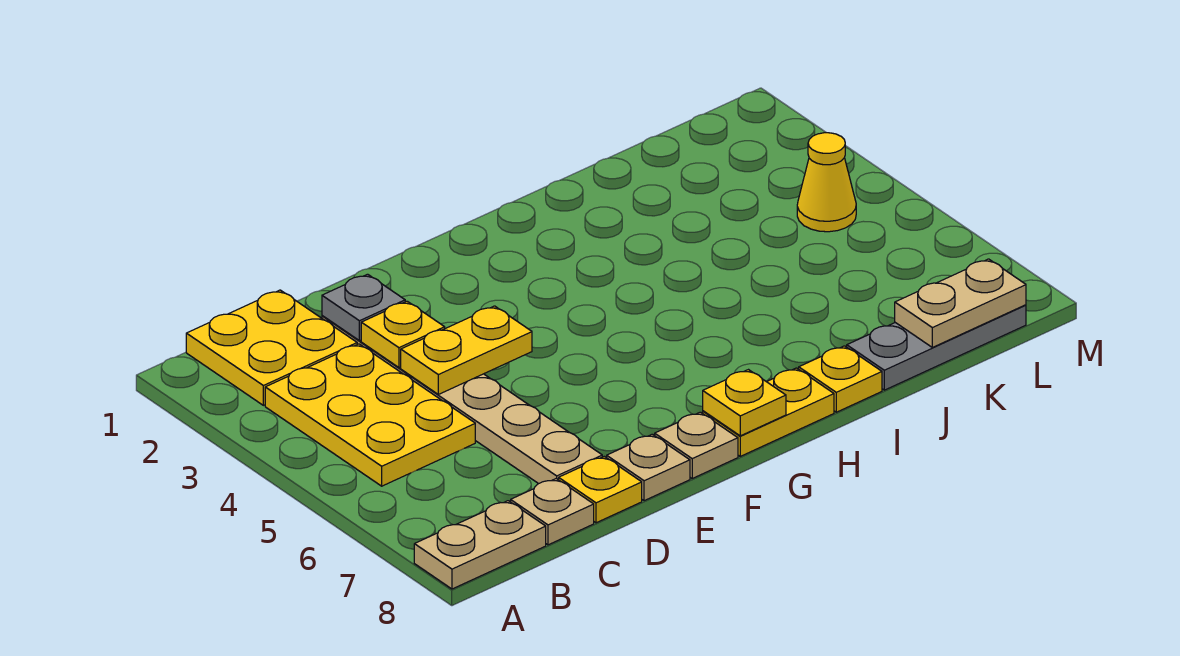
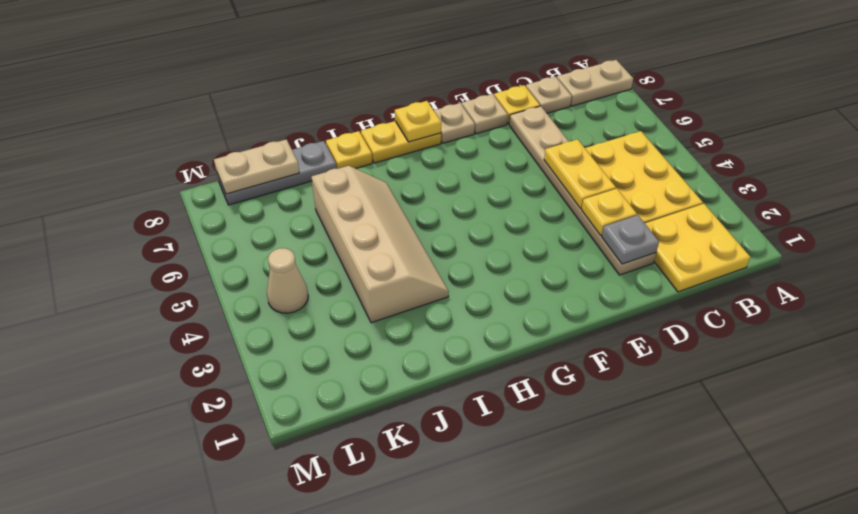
yellow plate D4:E4 level 2 -> yellow plate D4:D5 level 2
none -> tan slope I3:J6 level 1 top J
yellow cone L4 level 1 -> tan cone L4 level 1

